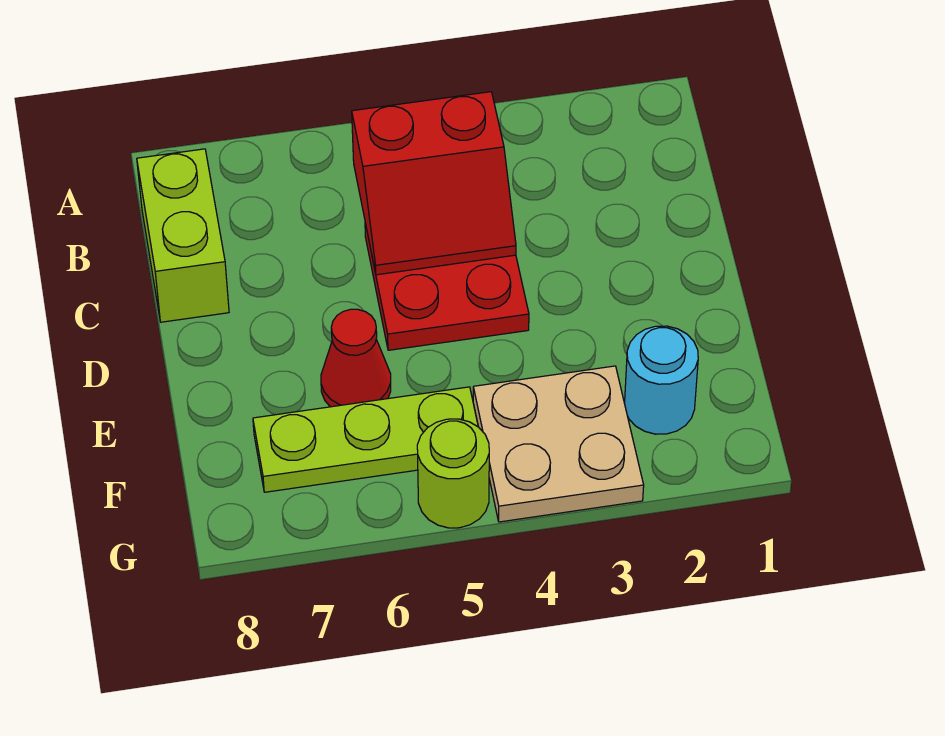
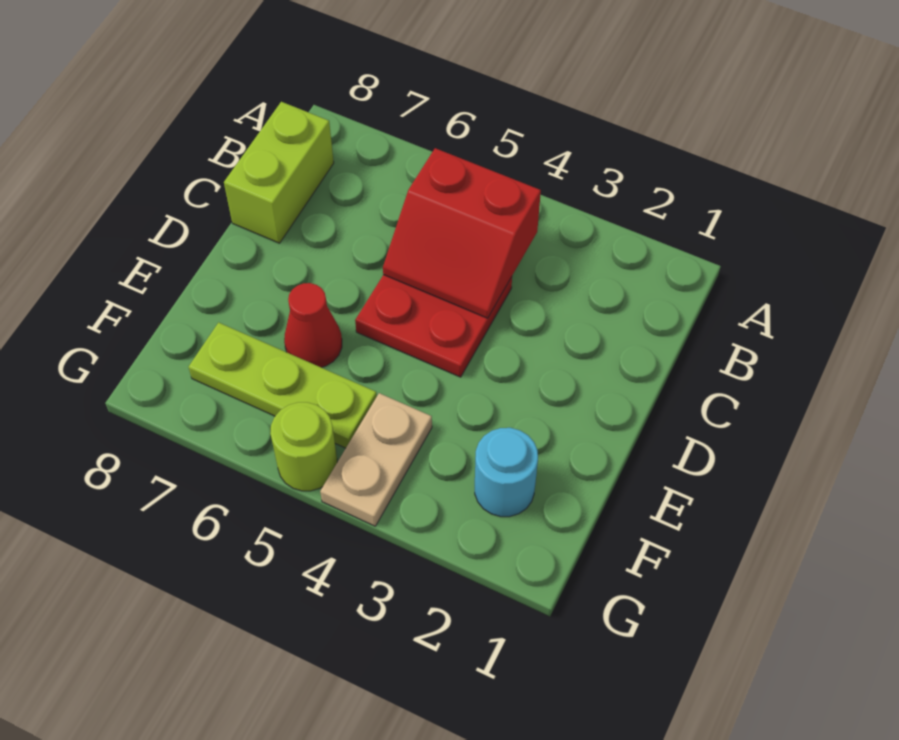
tan plate F3:G4 level 1 -> tan plate F4:G4 level 1

